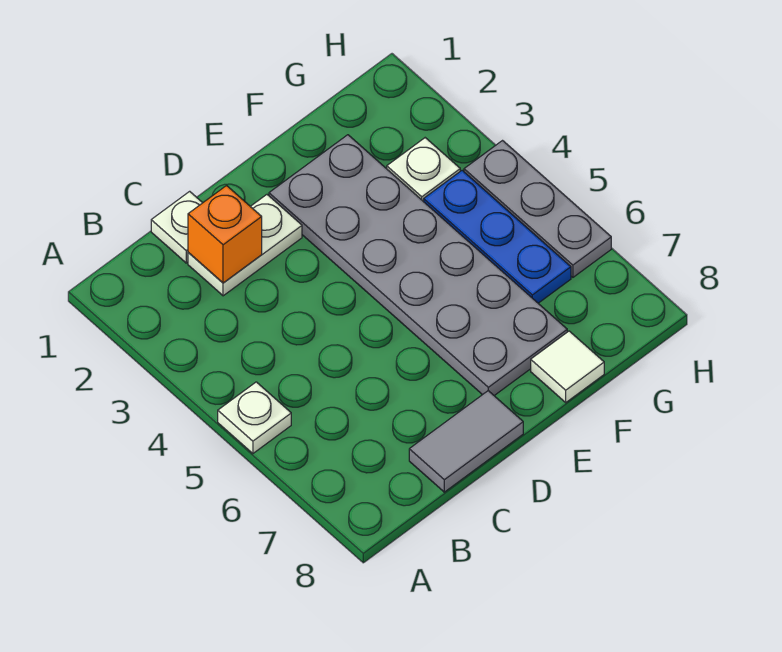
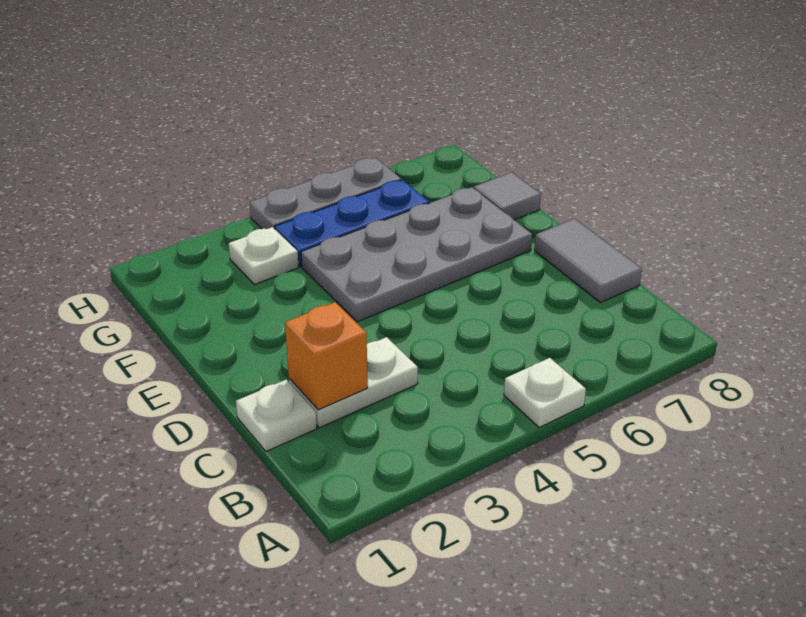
white plate C2:D2 level 1 -> white plate C2:C3 level 1
grey plate E2:F7 level 1 -> grey plate E4:F7 level 1
white tile F8 level 1 -> grey tile F8 level 1

